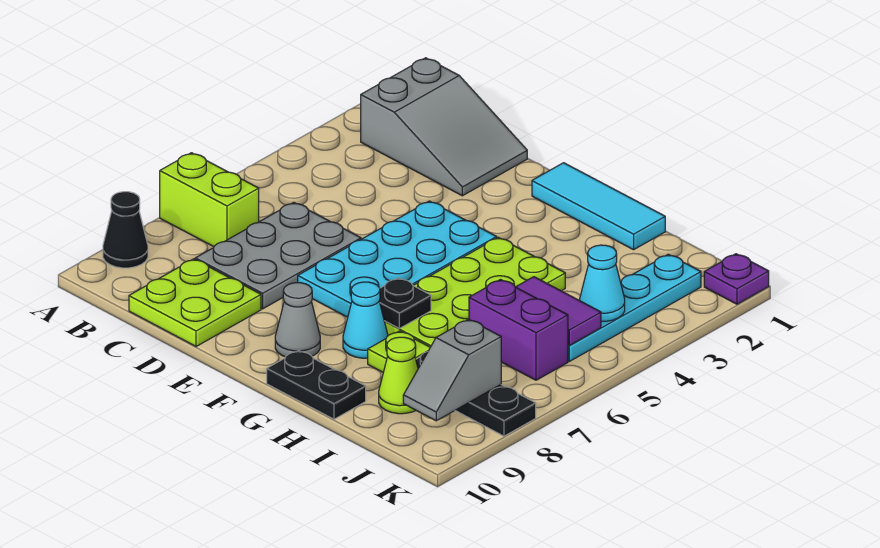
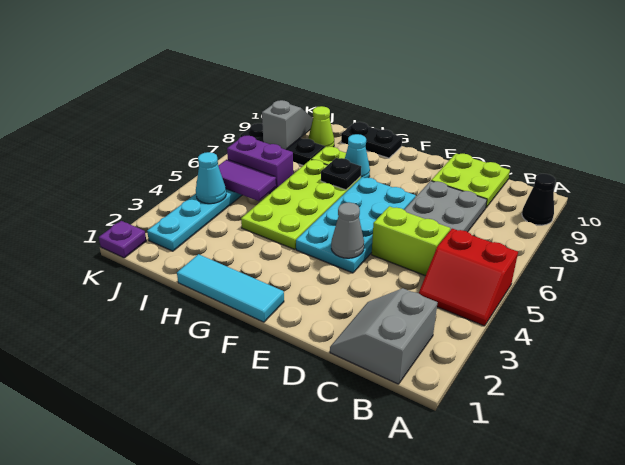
none -> red slope A4:B5 level 1 top 5
lime brick A7:B7 level 1 -> lime brick C5:D5 level 1
grey slope B1:D2 level 1 top B -> grey slope B1:C2 level 1 top B
grey cone F9 level 1 -> grey cone E4 level 2

